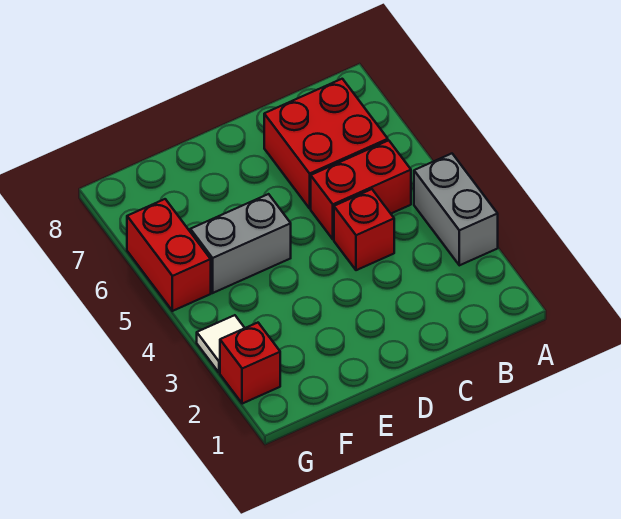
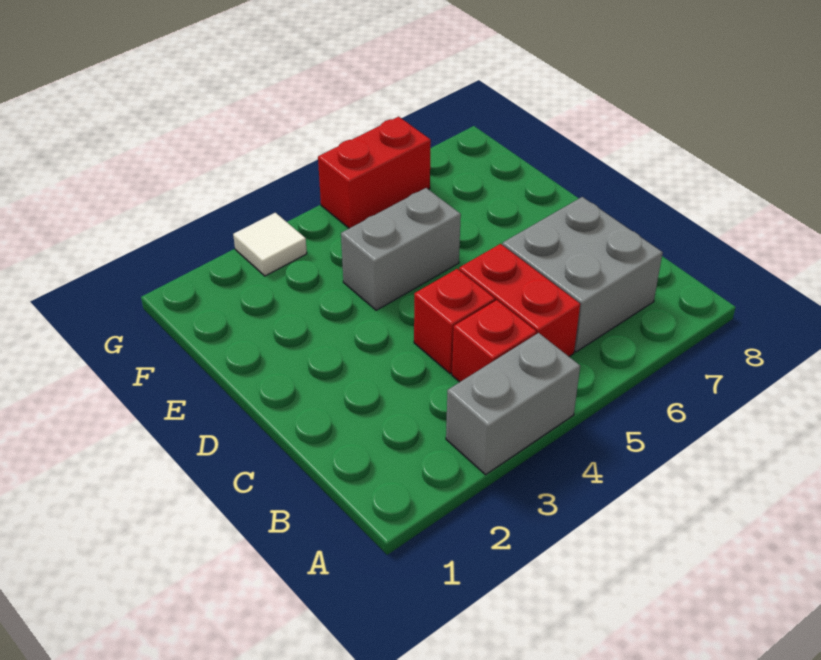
red brick B6:C7 level 1 -> grey brick B6:C7 level 1
grey brick E5:F5 level 1 -> grey brick E4:E5 level 1
red brick G2 level 1 -> red brick B4 level 1

